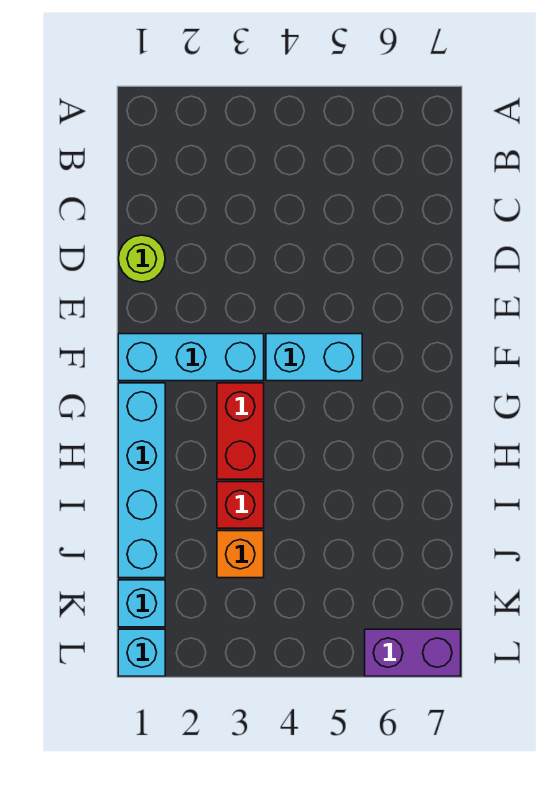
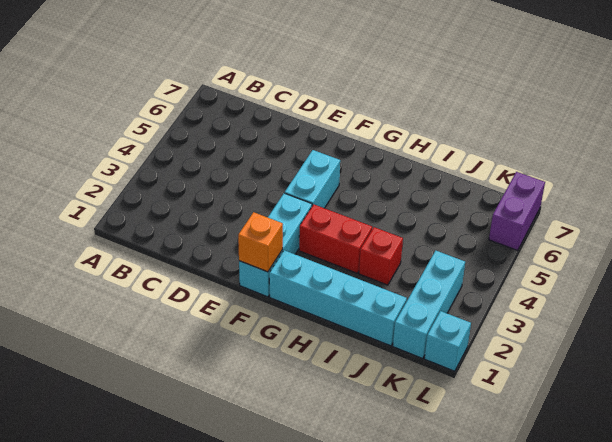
lime round brick D1 level 1 -> none
orange brick J3 level 1 -> orange brick F1 level 2
cyan brick K1 level 1 -> cyan brick K1:K3 level 1

